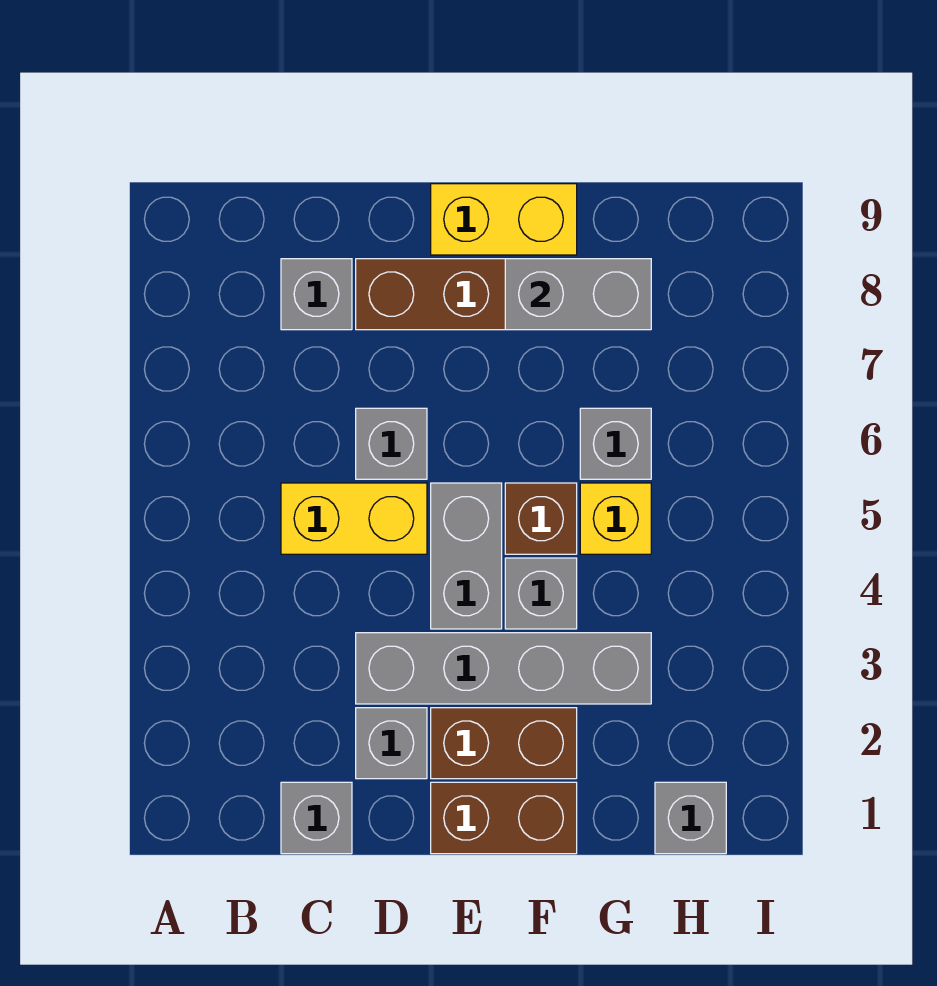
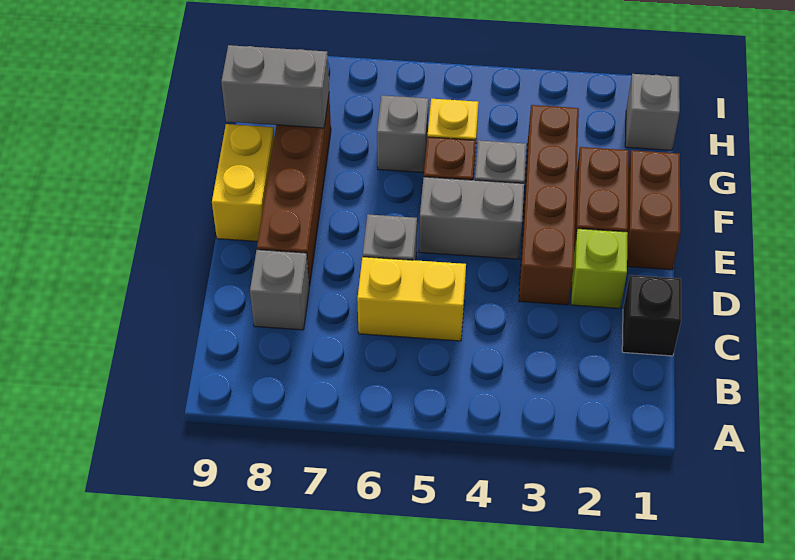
grey brick C1 level 1 -> black brick C1 level 1
yellow brick C5:D5 level 1 -> yellow brick C5:C6 level 1
grey brick D2 level 1 -> lime brick D2 level 1
grey brick D3:G3 level 1 -> brown brick D3:G3 level 1
grey brick F8:G8 level 2 -> grey brick G8:G9 level 2

